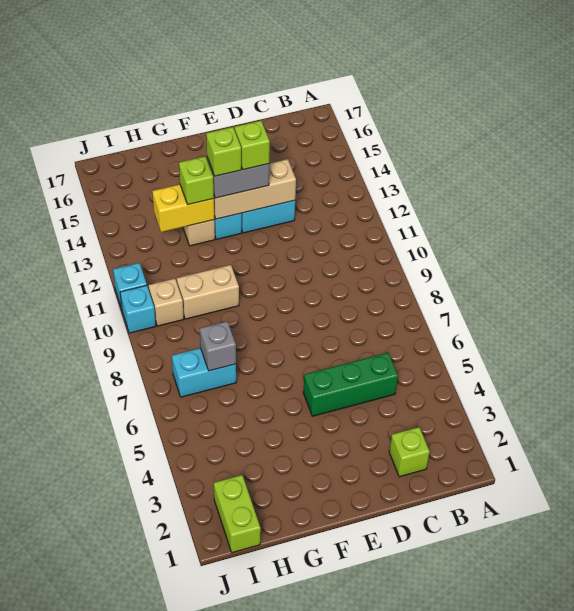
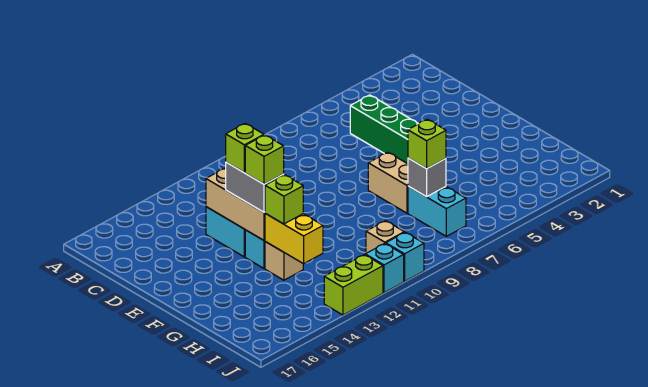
lime brick C2 level 1 -> lime brick H7 level 3
tan brick G10:H10 level 1 -> tan brick F7:G7 level 1
lime brick I1:I2 level 1 -> lime brick J12:J13 level 1

